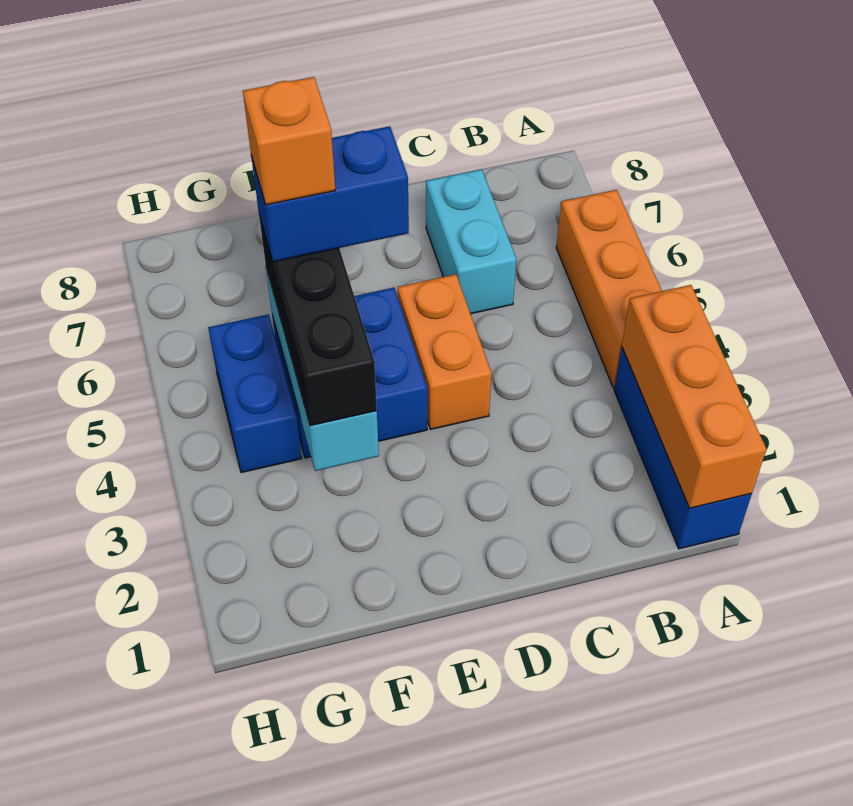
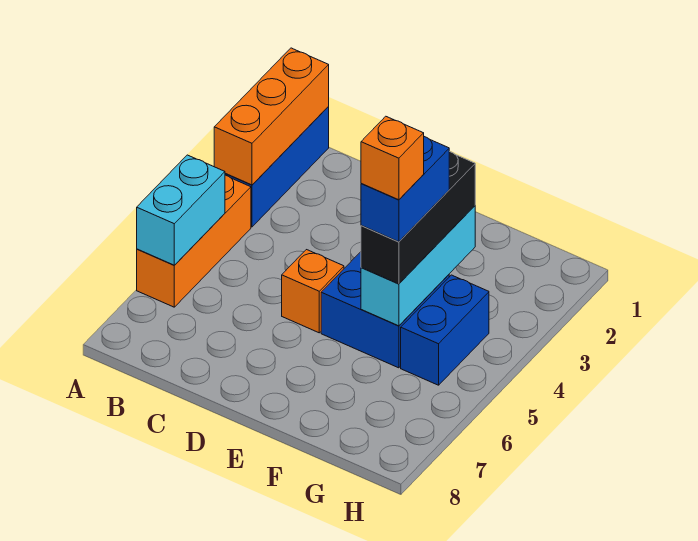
cyan brick C6:C7 level 1 -> cyan brick A5:A6 level 2
orange brick D4:D5 level 1 -> orange brick D5 level 1
blue brick E5:F5 level 4 -> blue brick F4:F5 level 4

